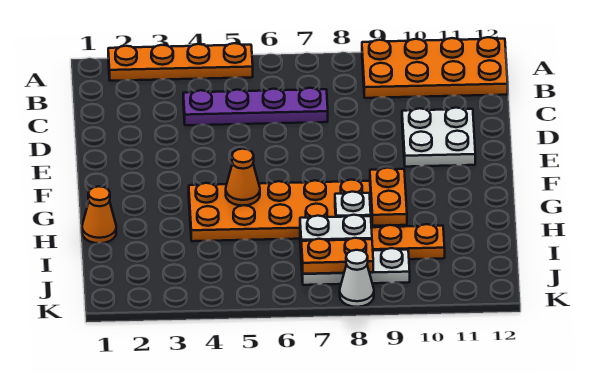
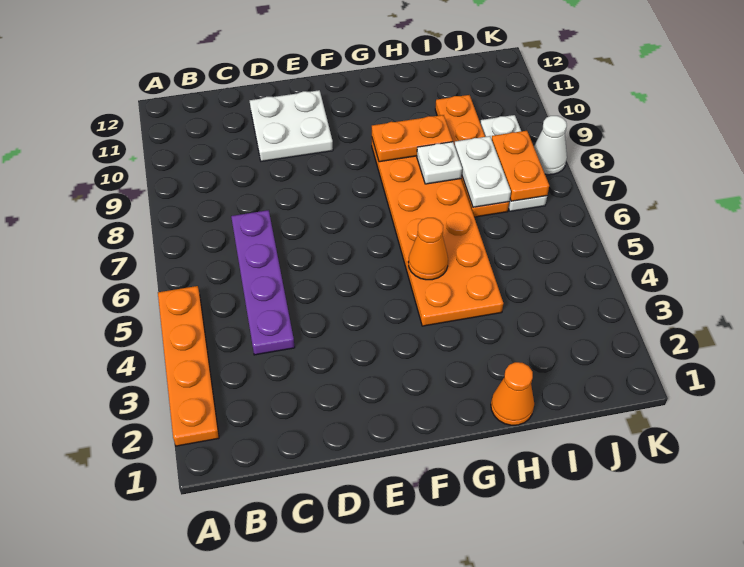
orange plate A9:B12 level 1 -> none

